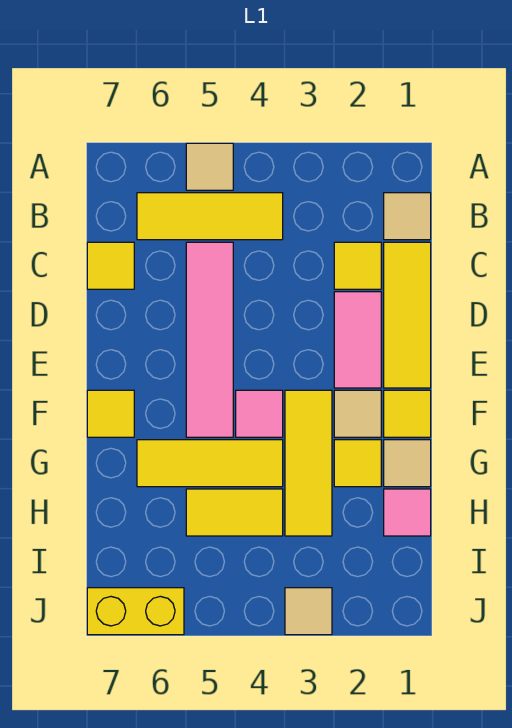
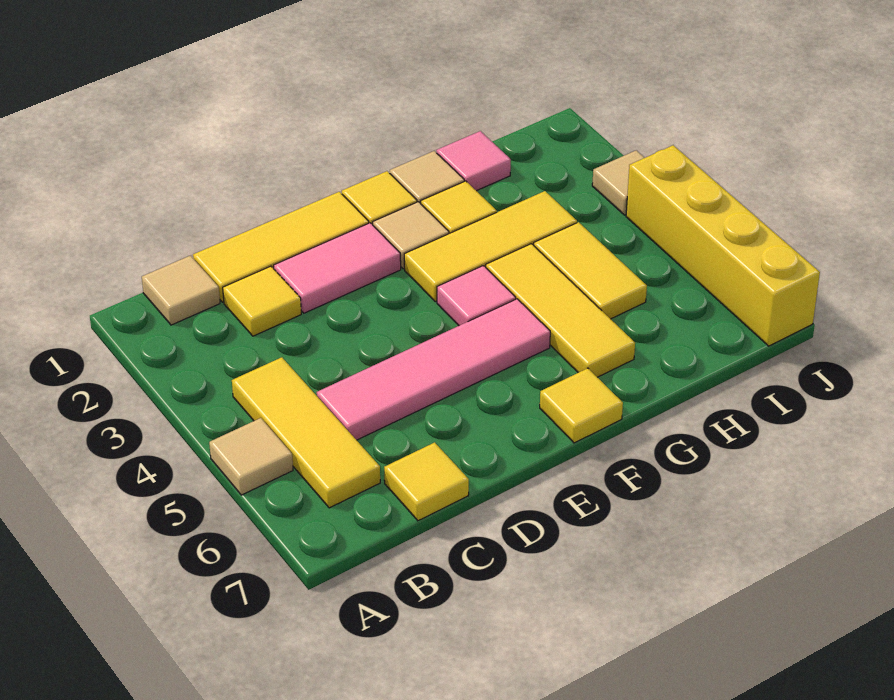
yellow brick J6:J7 level 1 -> yellow brick J4:J7 level 1

